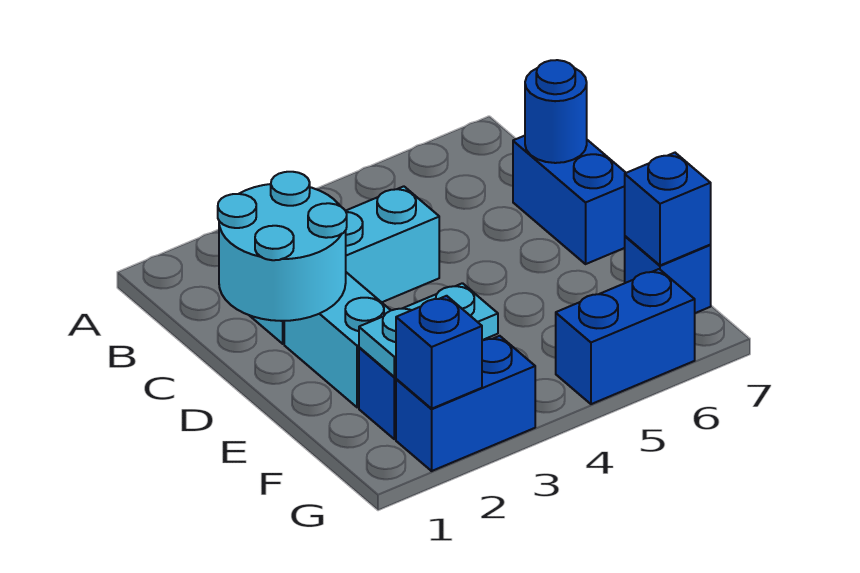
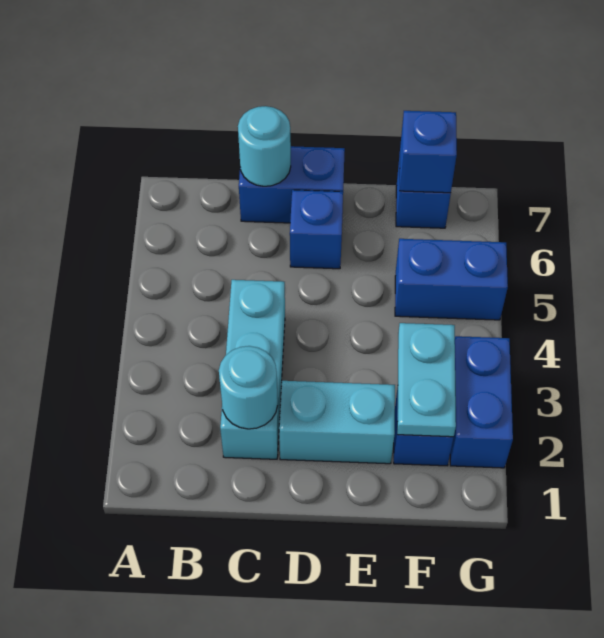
cyan round brick C1:D2 level 2 -> cyan round brick C2 level 2
blue round brick C7 level 2 -> cyan round brick C7 level 2
blue brick G2 level 2 -> blue brick D6 level 1
blue brick G5:G6 level 1 -> blue brick F5:G5 level 1

